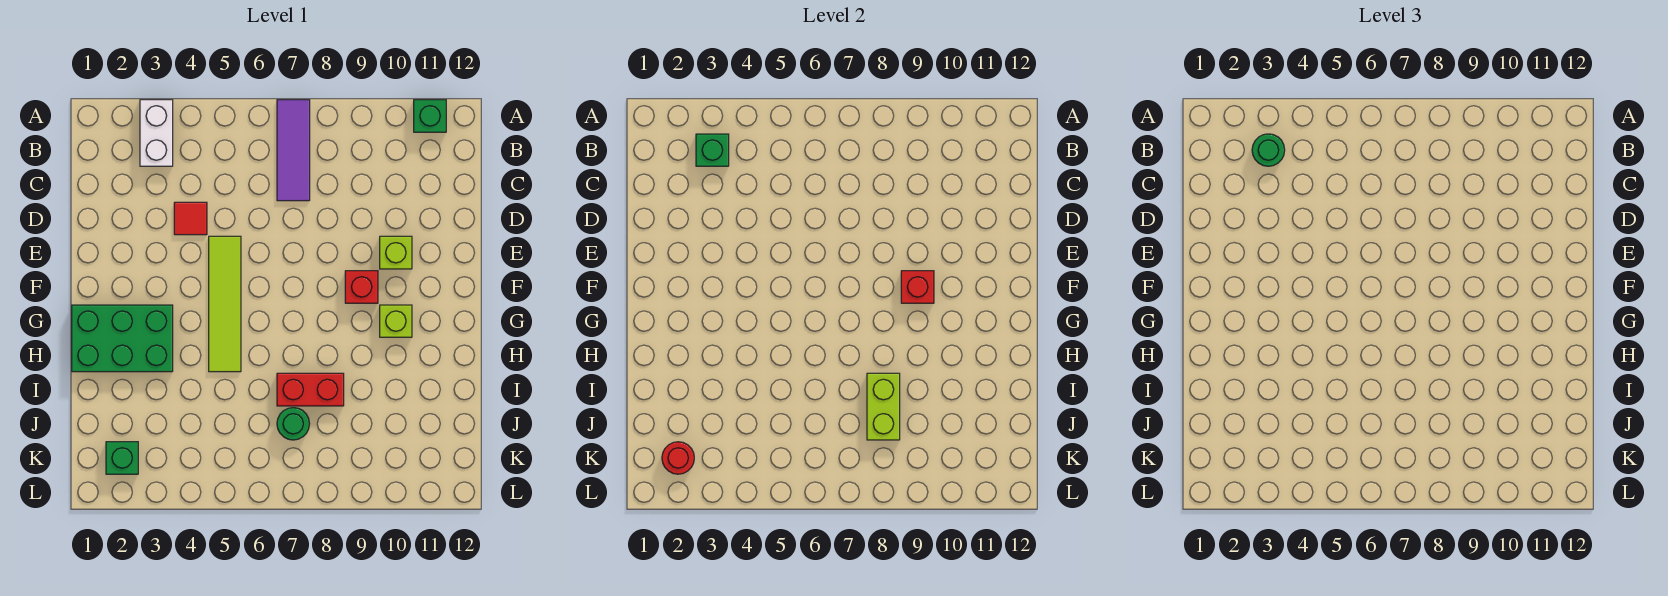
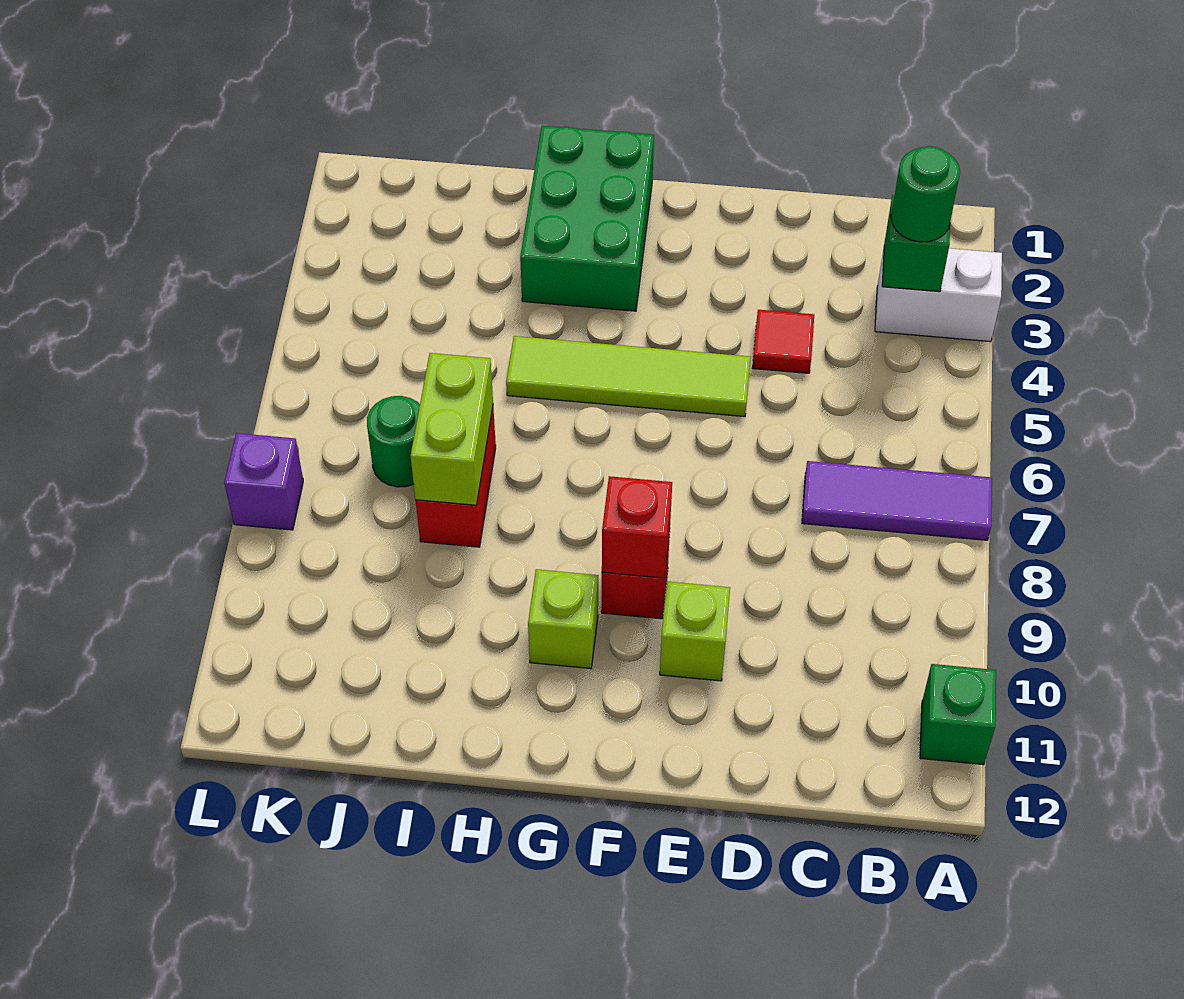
lime brick I8:J8 level 2 -> lime brick I7:I8 level 2
green brick K2 level 1 -> none
red round brick K2 level 2 -> none
none -> purple brick L8 level 1

